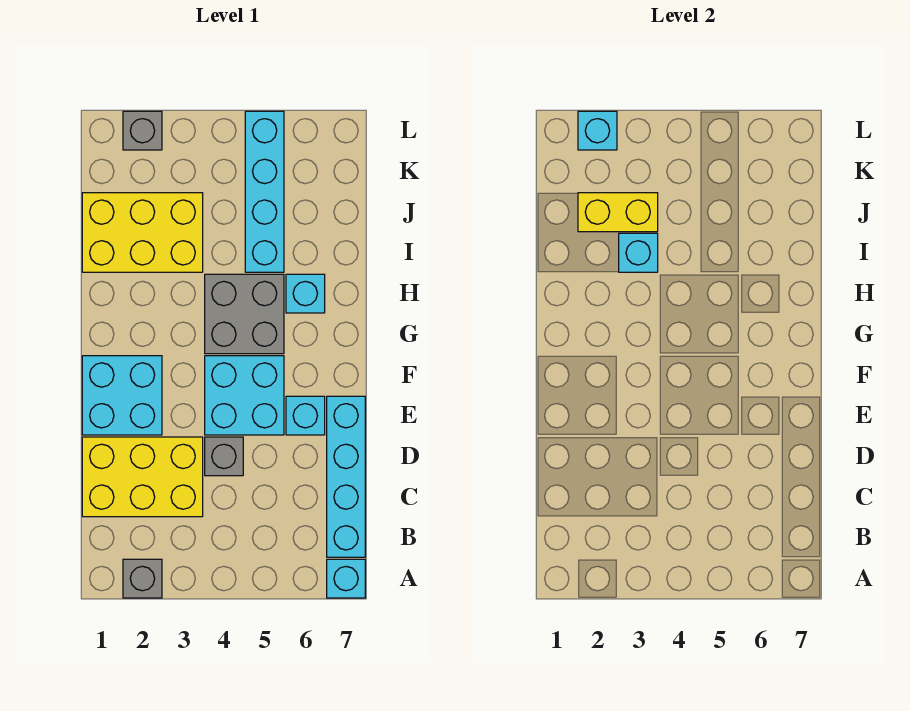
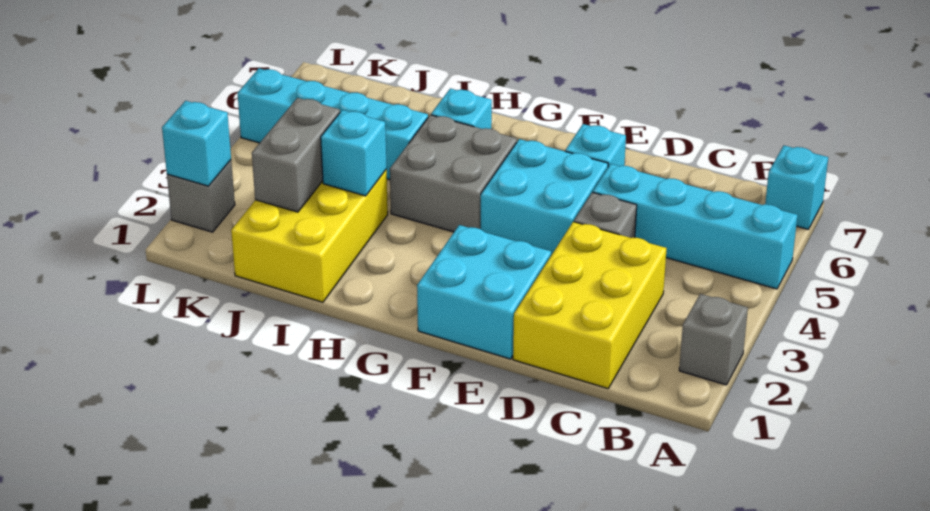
cyan brick B7:E7 level 1 -> cyan brick A5:D5 level 1
yellow brick J2:J3 level 2 -> grey brick J2:J3 level 2

